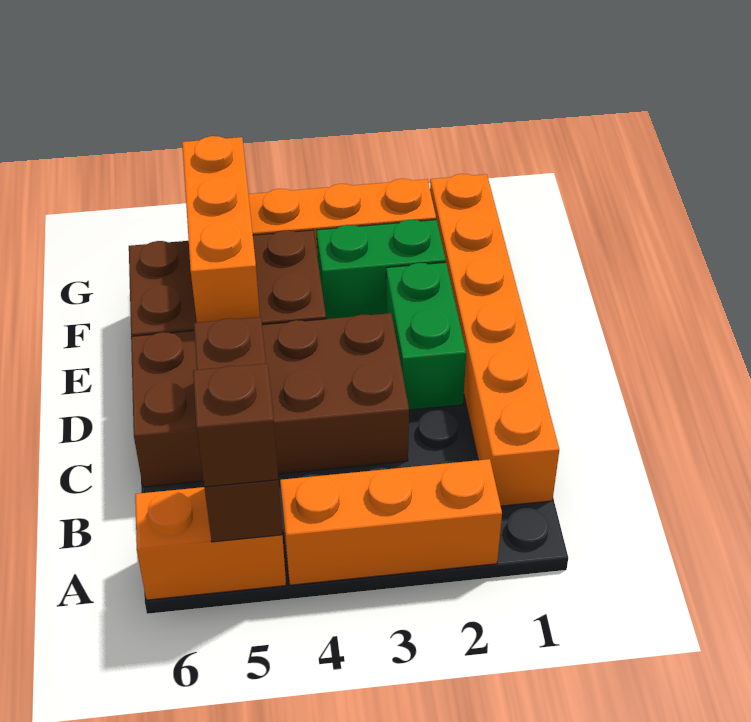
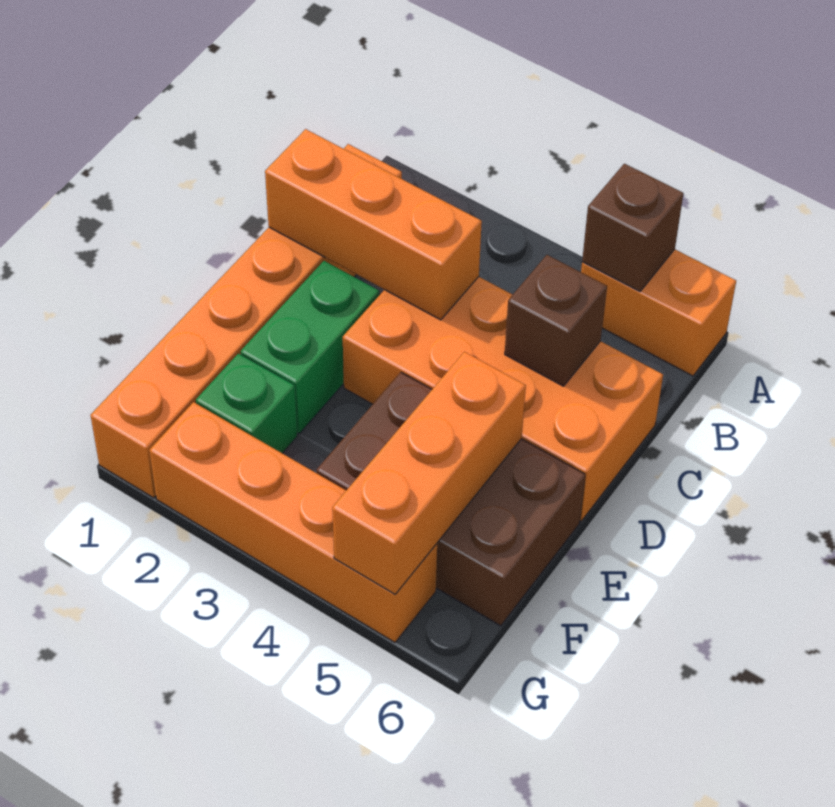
orange brick A2:A4 level 1 -> orange brick C1:C3 level 2
brown brick A5 level 3 -> none
brown brick C3:D6 level 1 -> orange brick C3:D6 level 1
green brick F2:F3 level 1 -> green brick F2 level 1

